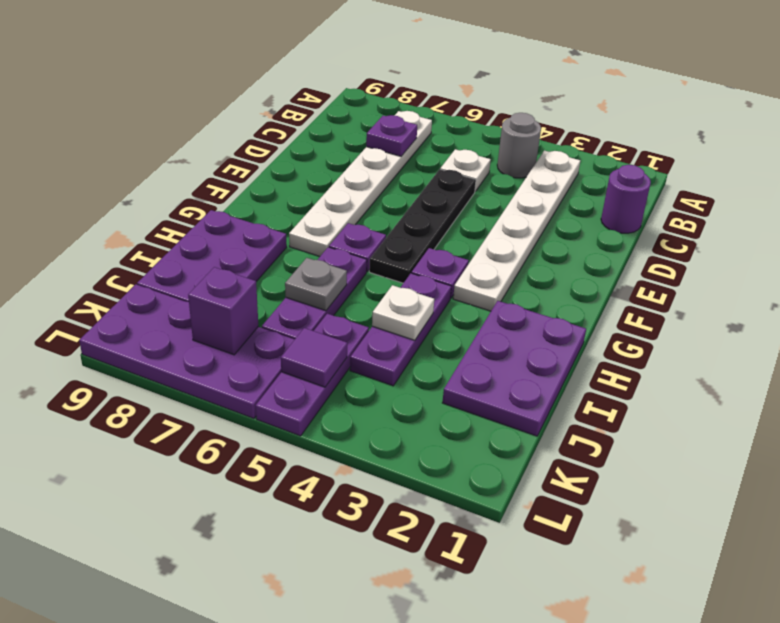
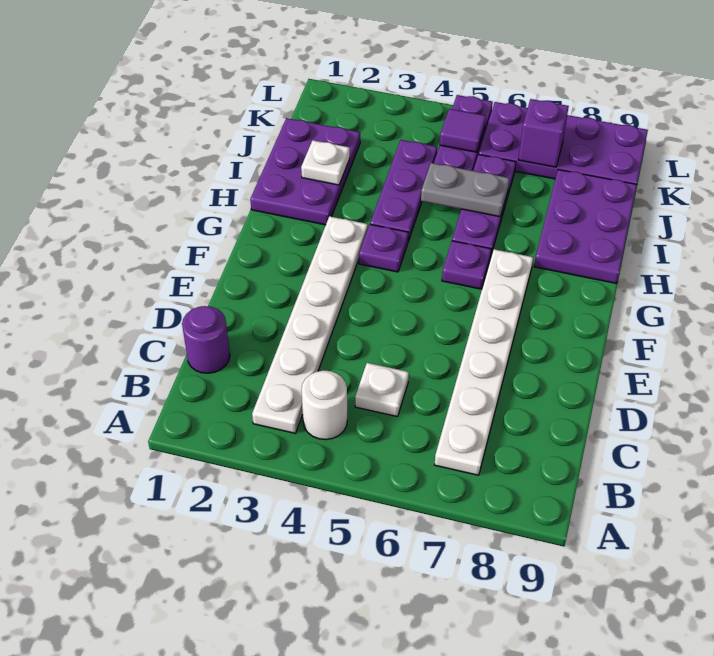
grey round brick B4 level 1 -> white round brick B4 level 1
purple plate C7 level 2 -> none
black plate D5:G5 level 1 -> none
white plate I4 level 2 -> white plate I2 level 2
grey plate I6 level 2 -> grey plate I5:I6 level 2

